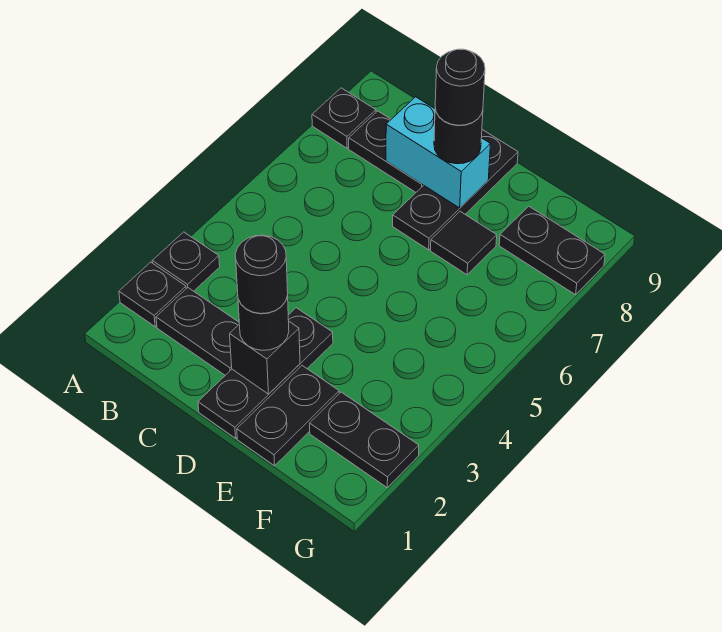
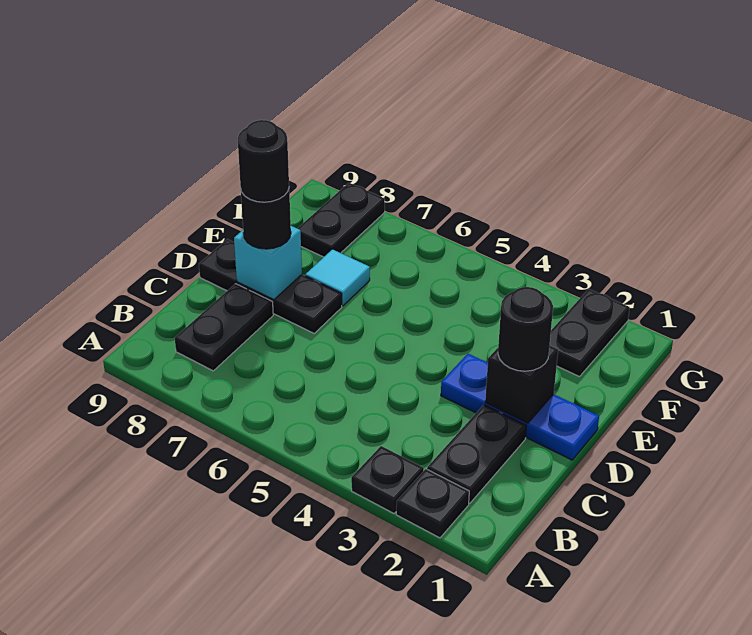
black plate A8 level 1 -> none
cyan brick C8:D8 level 2 -> cyan brick D8 level 2
black plate D1:D3 level 1 -> blue plate D1:D3 level 1
black round brick D2 level 4 -> none
black plate E1:E2 level 1 -> none
black tile E7 level 1 -> cyan tile E7 level 1

